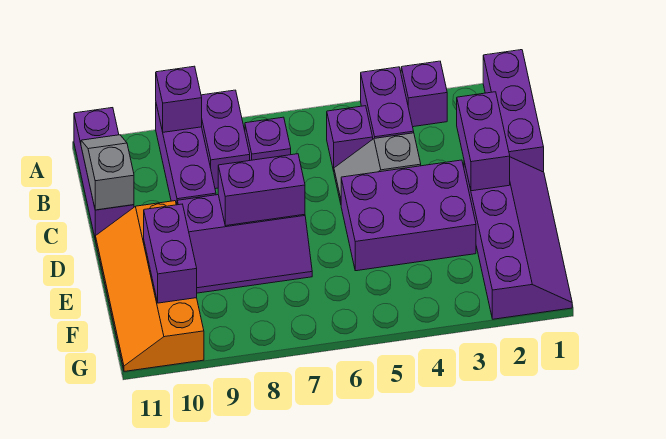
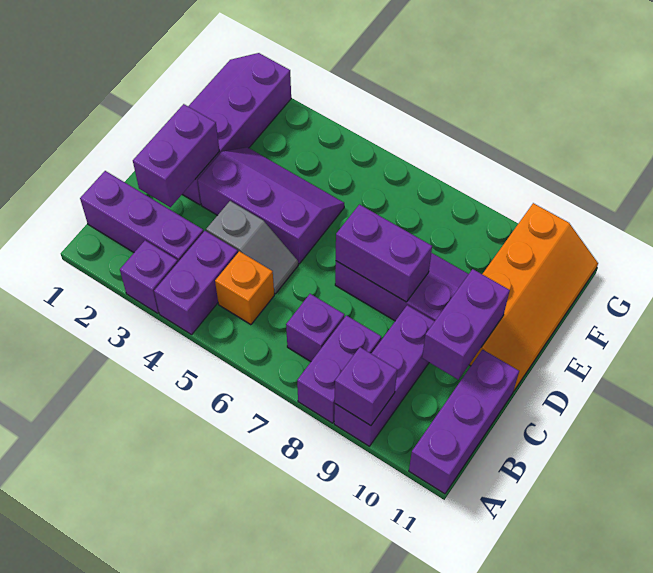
purple brick A1:C1 level 1 -> purple brick B1:B3 level 1
purple brick B5 level 1 -> orange brick B5 level 1
grey slope B11:C11 level 2 top C -> none
purple brick D3:E5 level 1 -> purple slope D3:E5 level 1 top D
purple brick E10:F10 level 2 -> purple brick C10:D10 level 2

